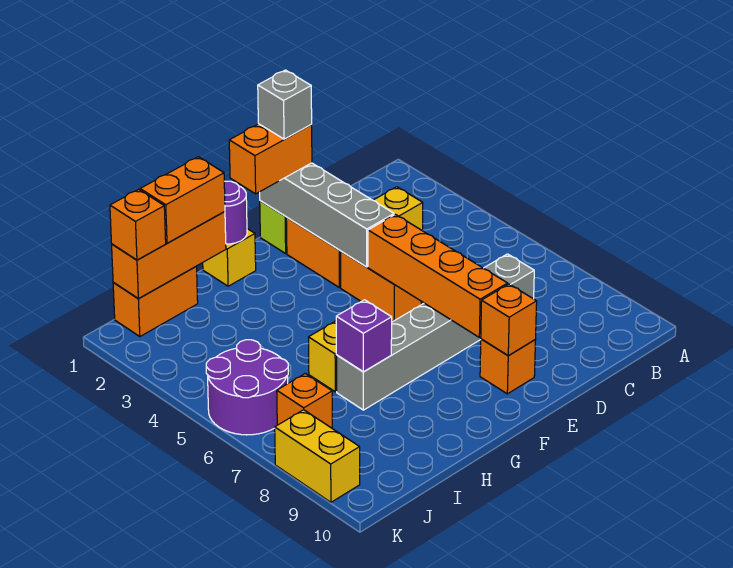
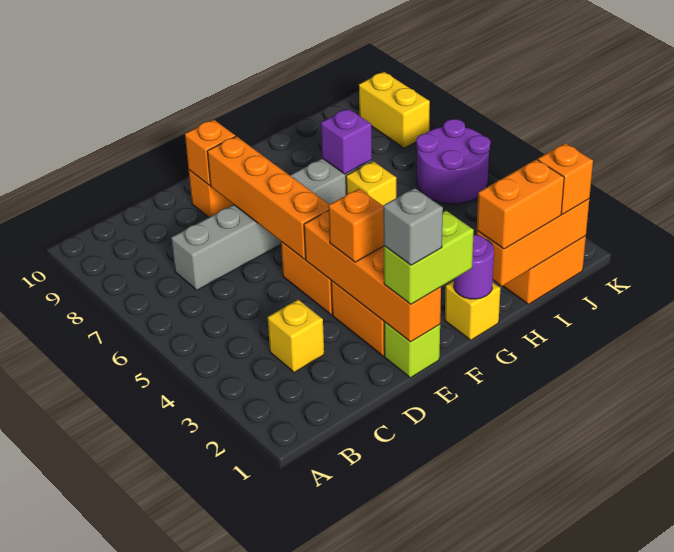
grey brick E1:E4 level 2 -> orange brick E1:E4 level 2
orange brick E1:F1 level 3 -> lime brick E1:F1 level 3
orange brick J7 level 1 -> orange brick E3 level 3

